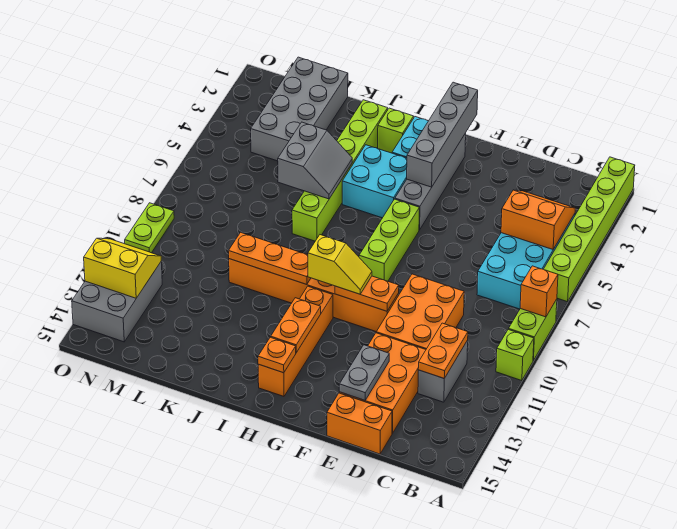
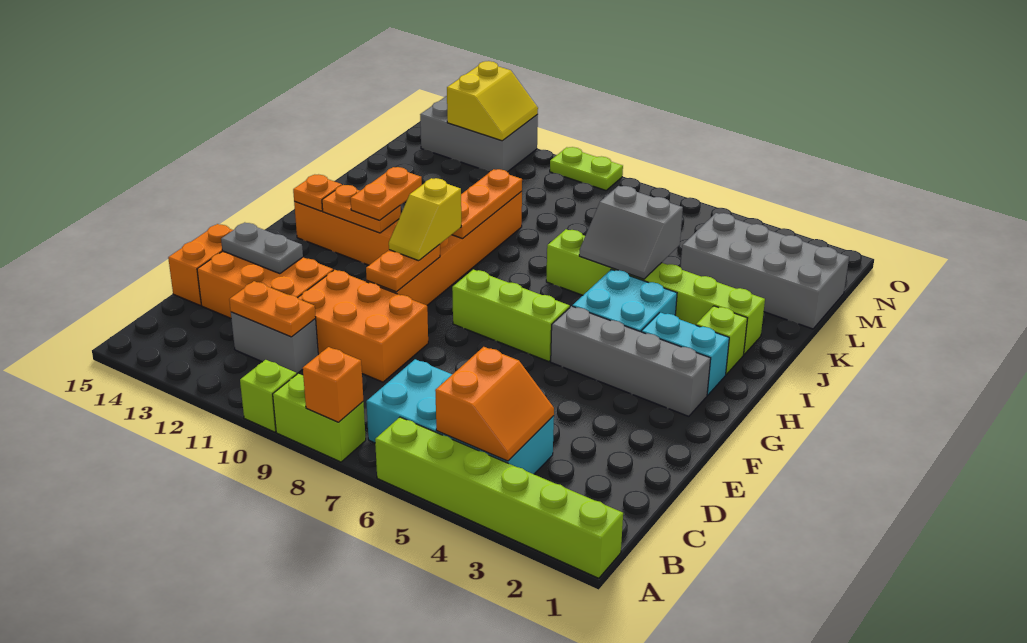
grey brick G1:G4 level 2 -> none
none -> orange plate H12:I12 level 3

